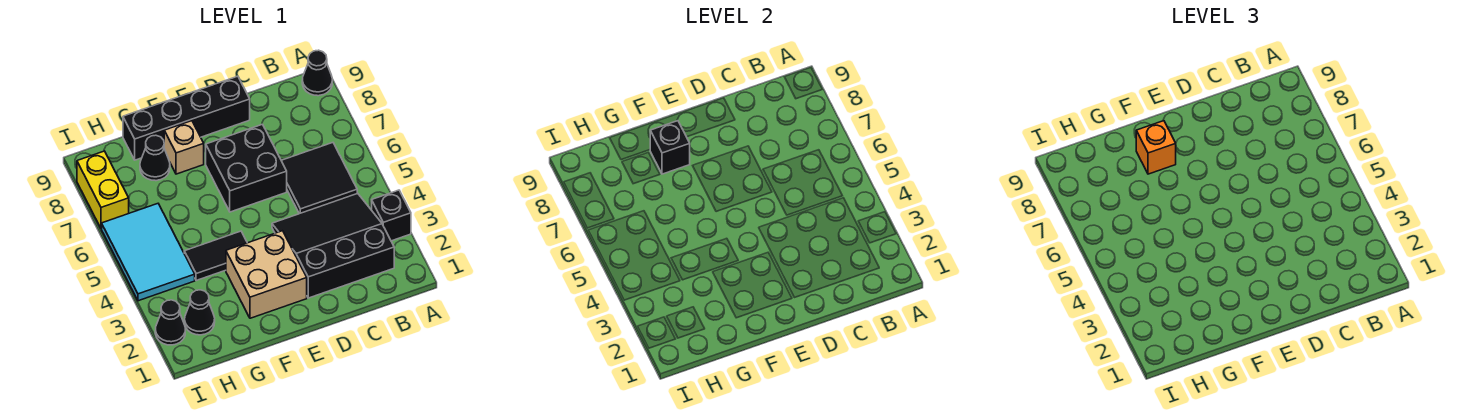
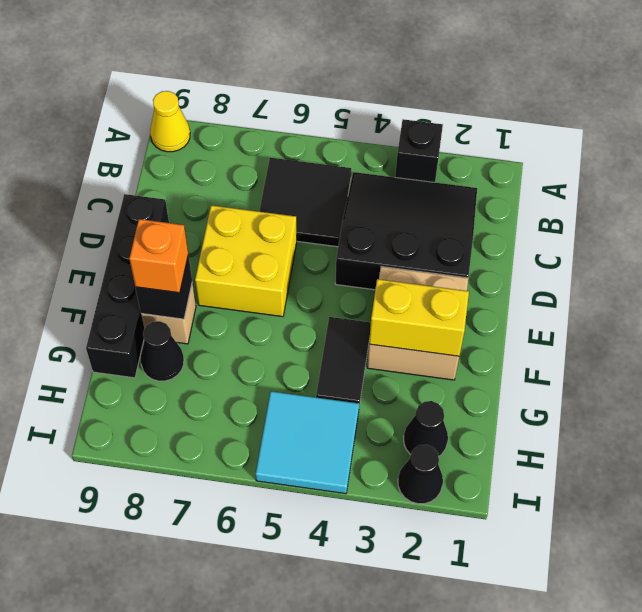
black cone A9 level 1 -> yellow cone A9 level 1
black slope B2:D4 level 1 top 2 -> black slope B2:D4 level 1 top D
black brick D6:E7 level 1 -> yellow brick D6:E7 level 1
cyan tile H4:I6 level 1 -> cyan tile H4:I5 level 1
yellow brick I7:I8 level 1 -> yellow brick F2:F3 level 2

